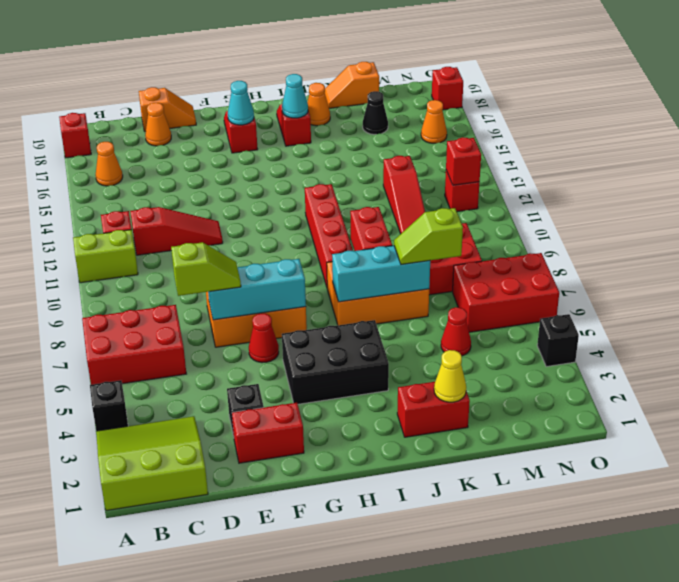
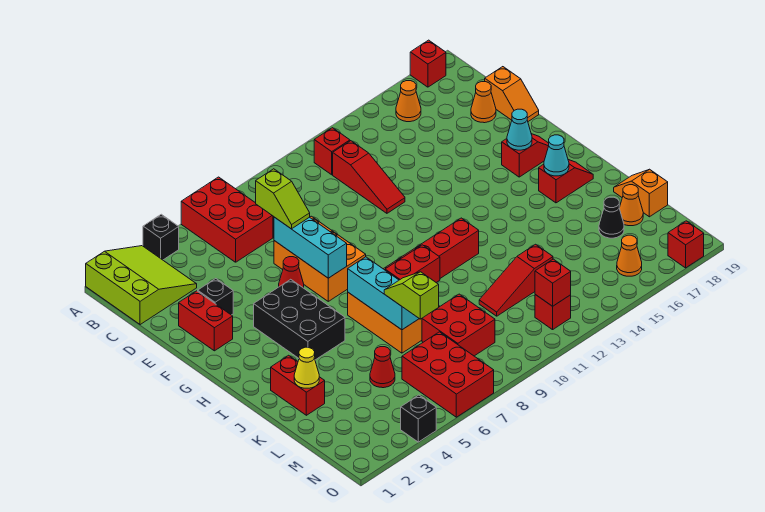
lime brick A11:B11 level 1 -> none
orange cone J18 level 1 -> orange cone L18 level 1

